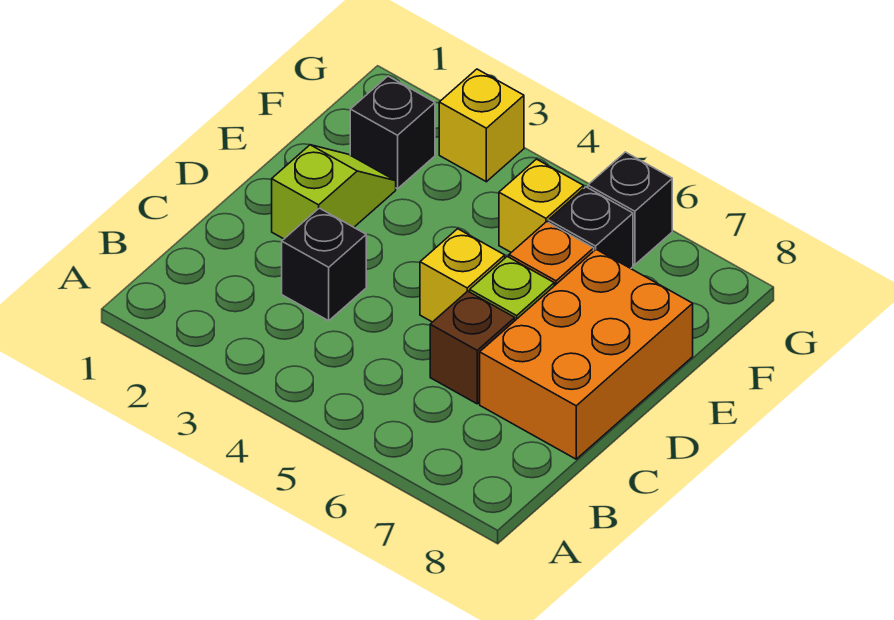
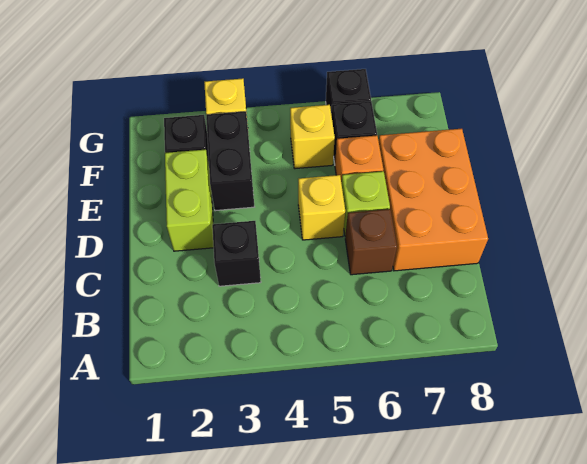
lime slope D2:E2 level 1 top D -> lime brick D2:E2 level 1
none -> black brick E3:F3 level 1

